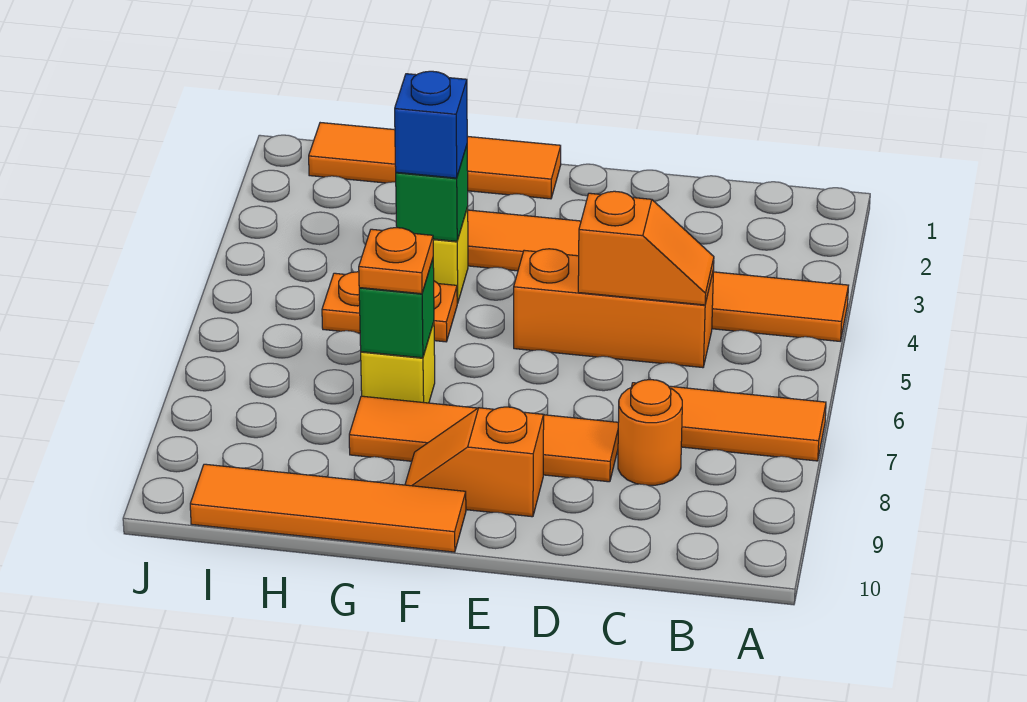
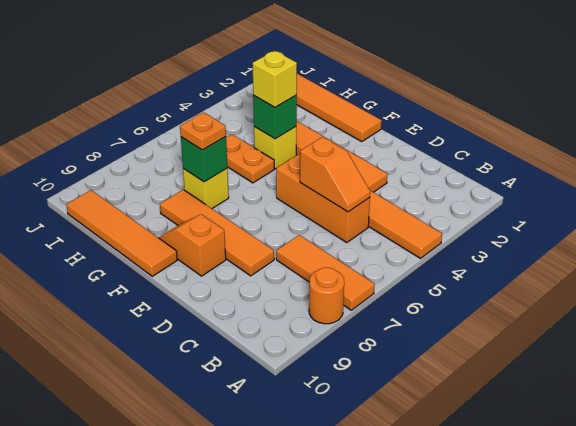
orange round brick C8 level 1 -> orange round brick A8 level 1
blue brick G4 level 3 -> yellow brick G4 level 3

